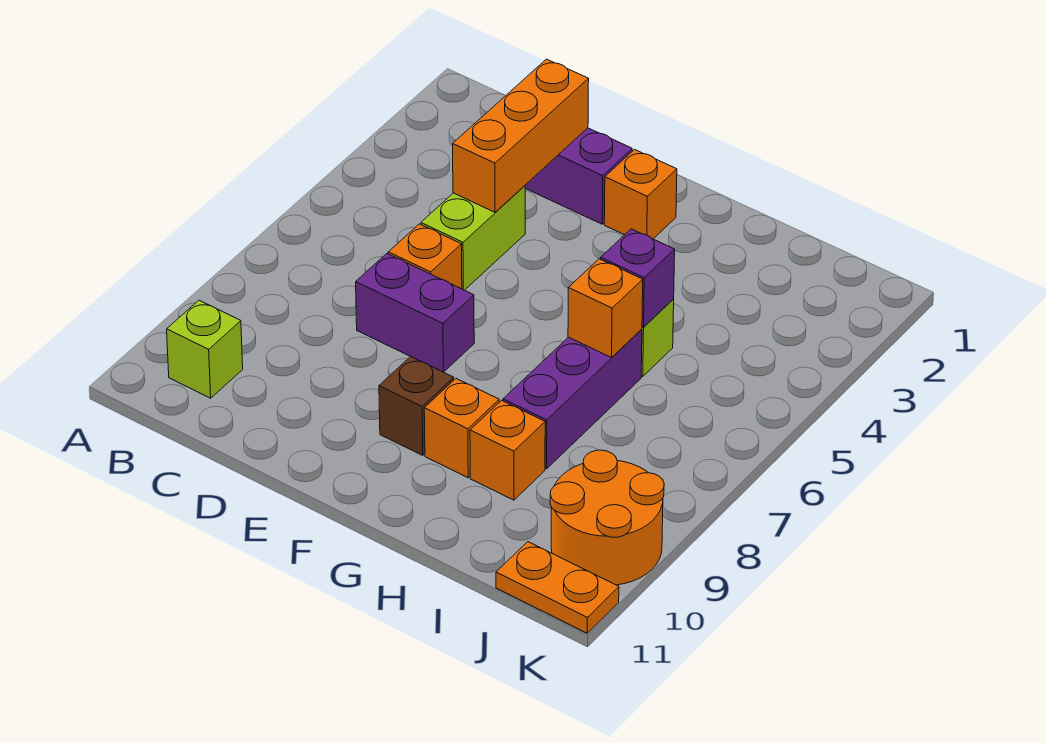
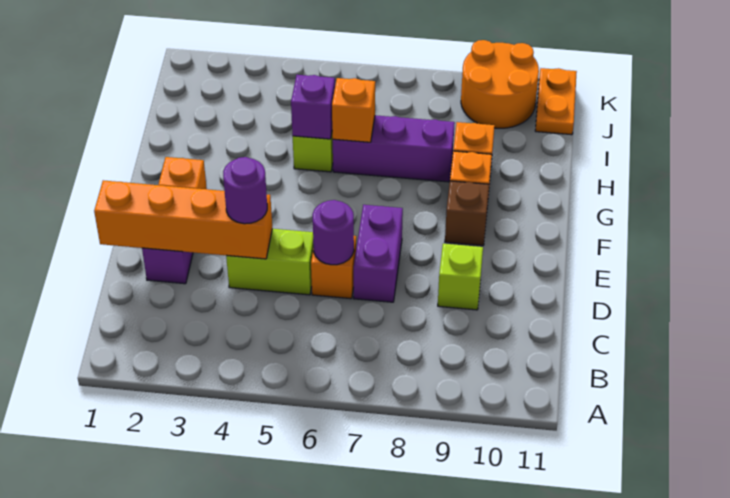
lime brick B10 level 1 -> lime brick D9 level 1
orange brick D2:D4 level 2 -> orange brick D1:D4 level 2
none -> purple round brick D4 level 3
none -> purple round brick D6 level 2

